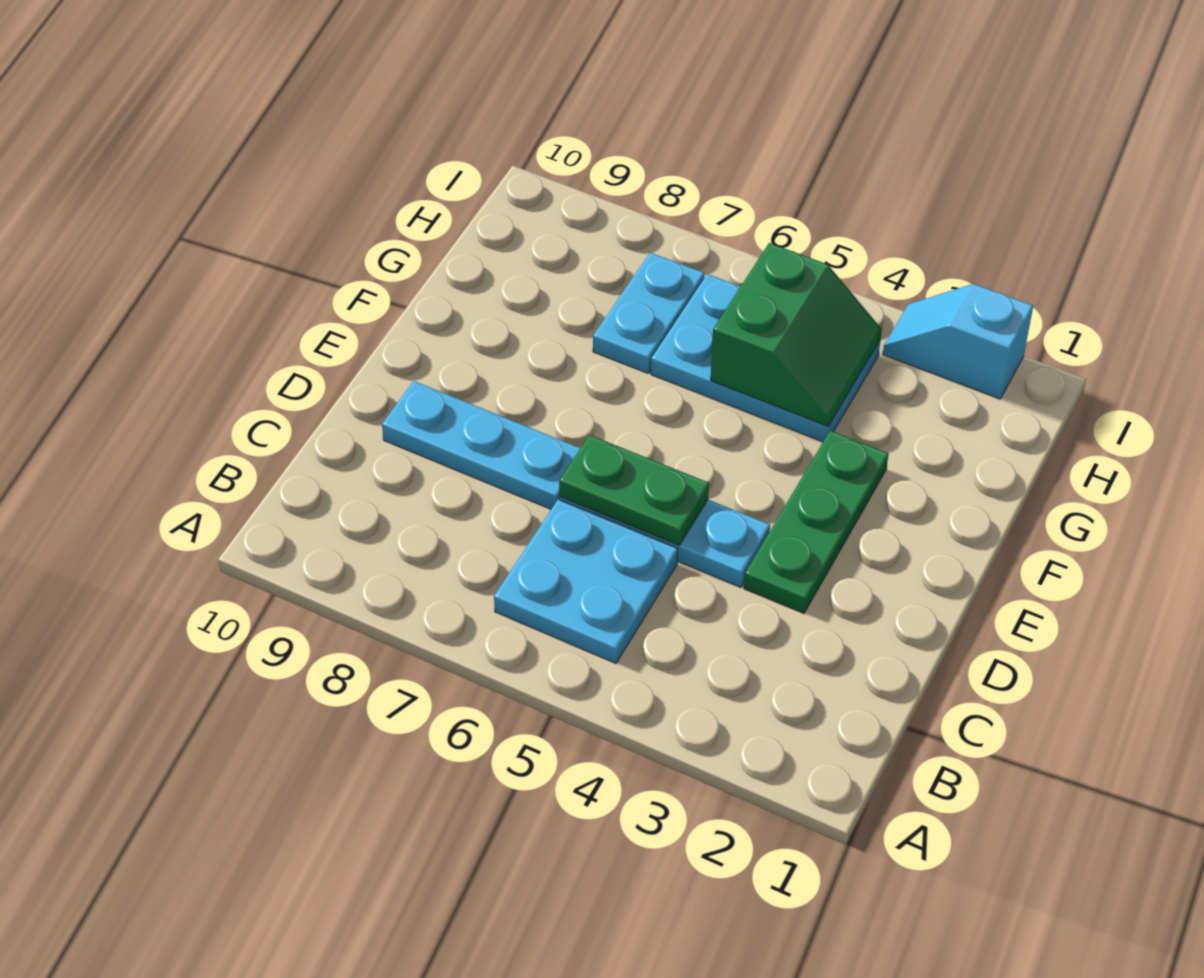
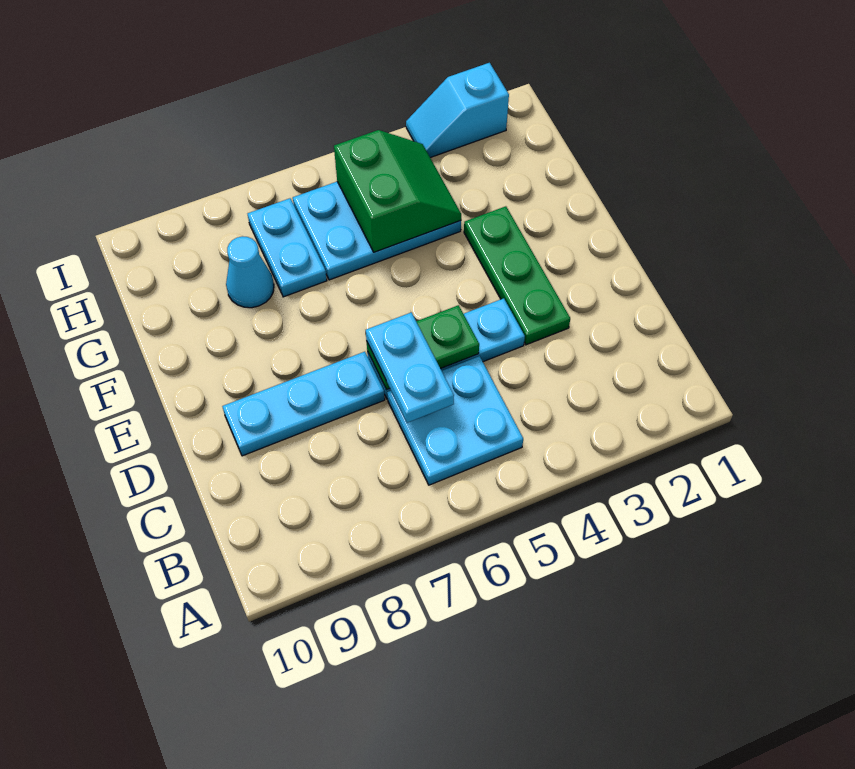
none -> cyan plate C6:D6 level 3
none -> cyan cone G8 level 1

